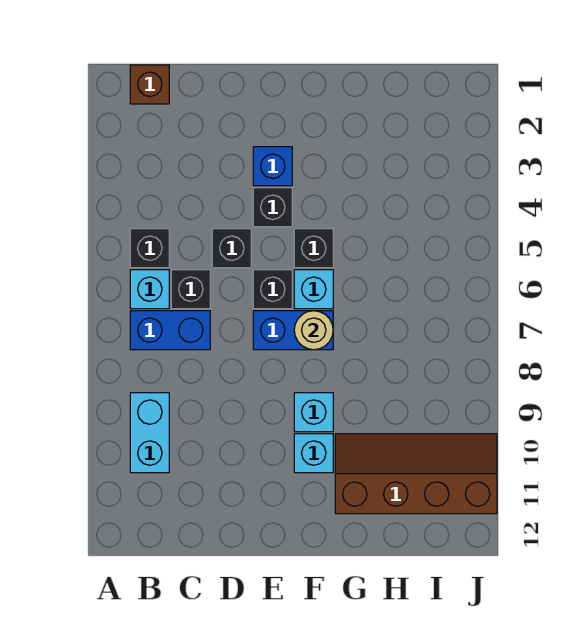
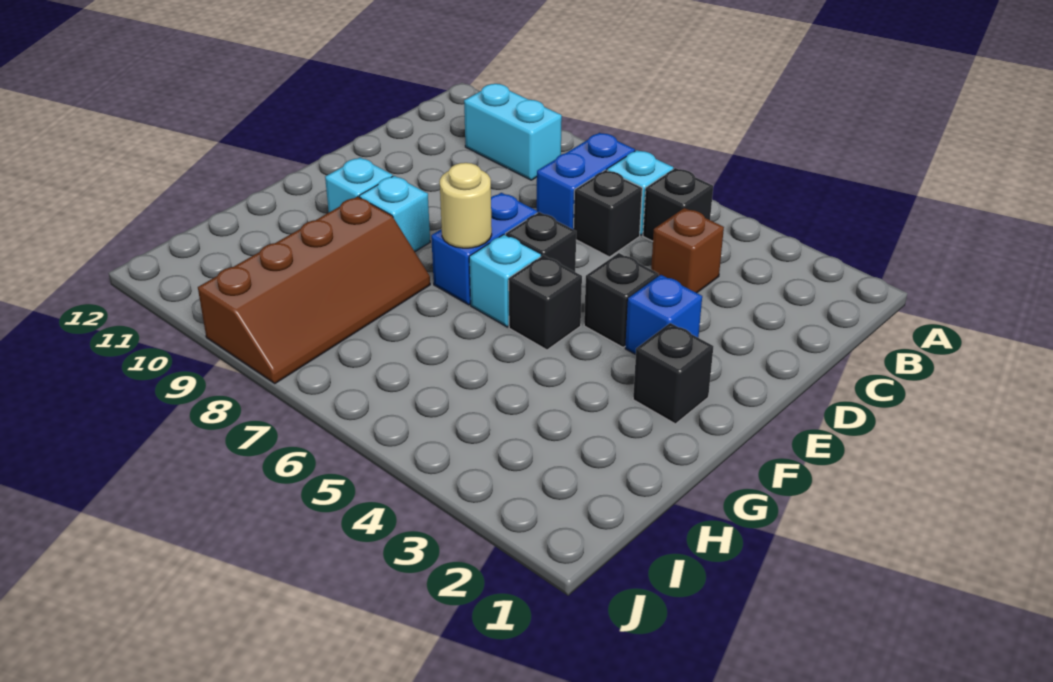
brown brick B1 level 1 -> brown brick C4 level 1
black brick D5 level 1 -> black brick F2 level 1
brown slope G10:J11 level 1 top 11 -> brown slope G8:J9 level 1 top 9

